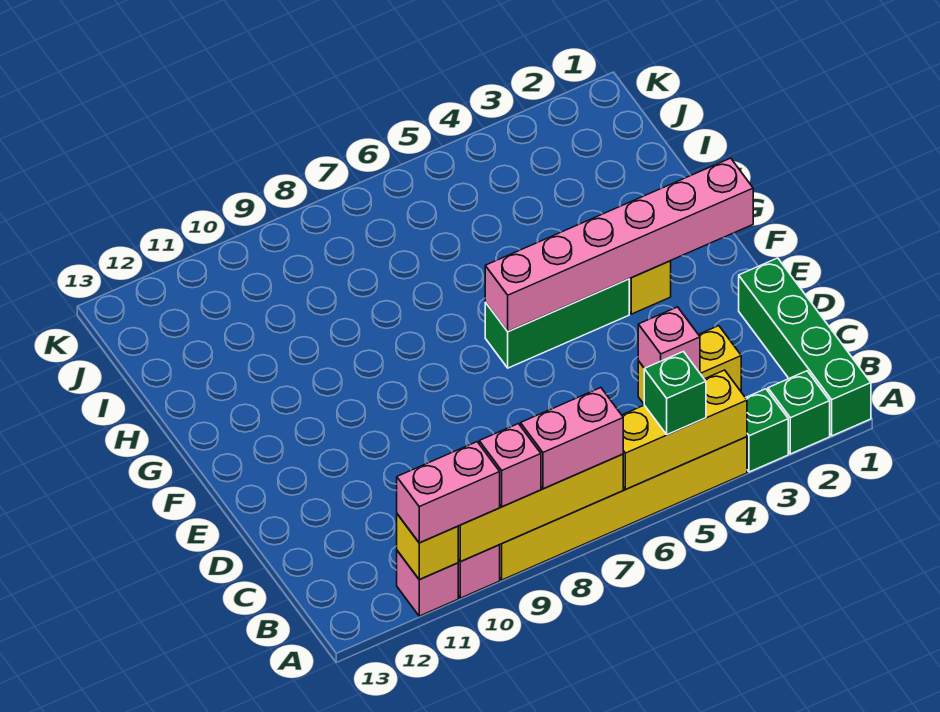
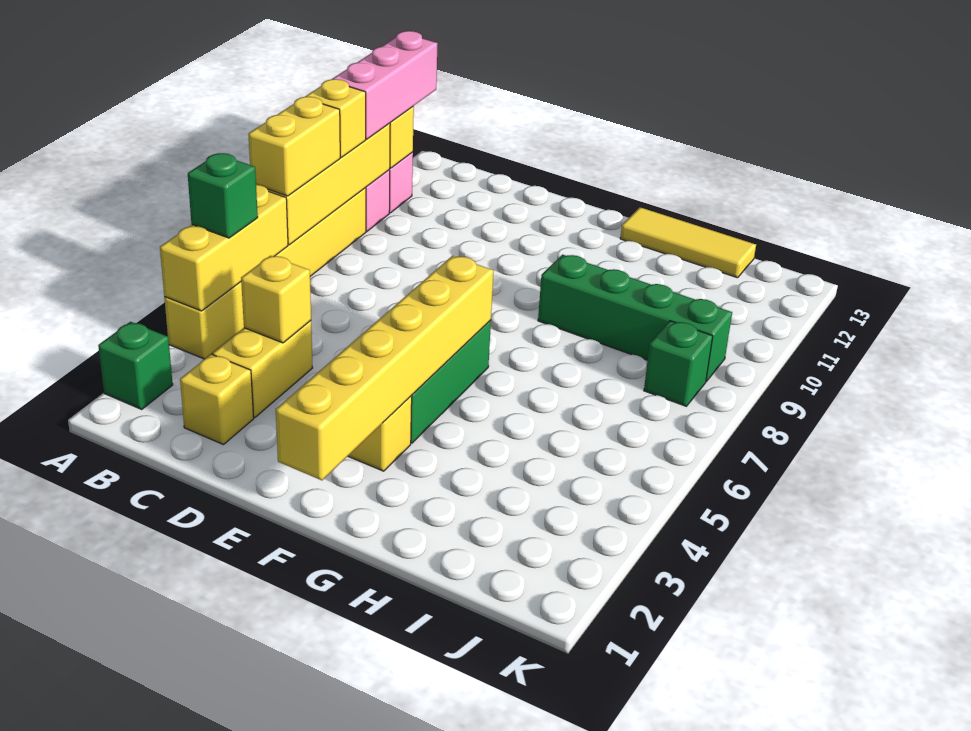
green brick A1:D1 level 1 -> green brick G9:J9 level 1
green brick A3 level 1 -> green brick J8 level 1
pink brick A7:A8 level 3 -> yellow brick A7:A8 level 3
pink brick A9 level 3 -> yellow brick A9 level 3
pink brick A10:A11 level 3 -> pink brick A10:A12 level 3
none -> yellow brick C2 level 1
pink brick C4 level 2 -> yellow brick C4 level 2
pink brick F1:F6 level 2 -> yellow brick F1:F6 level 2
none -> yellow tile G13:I13 level 1

